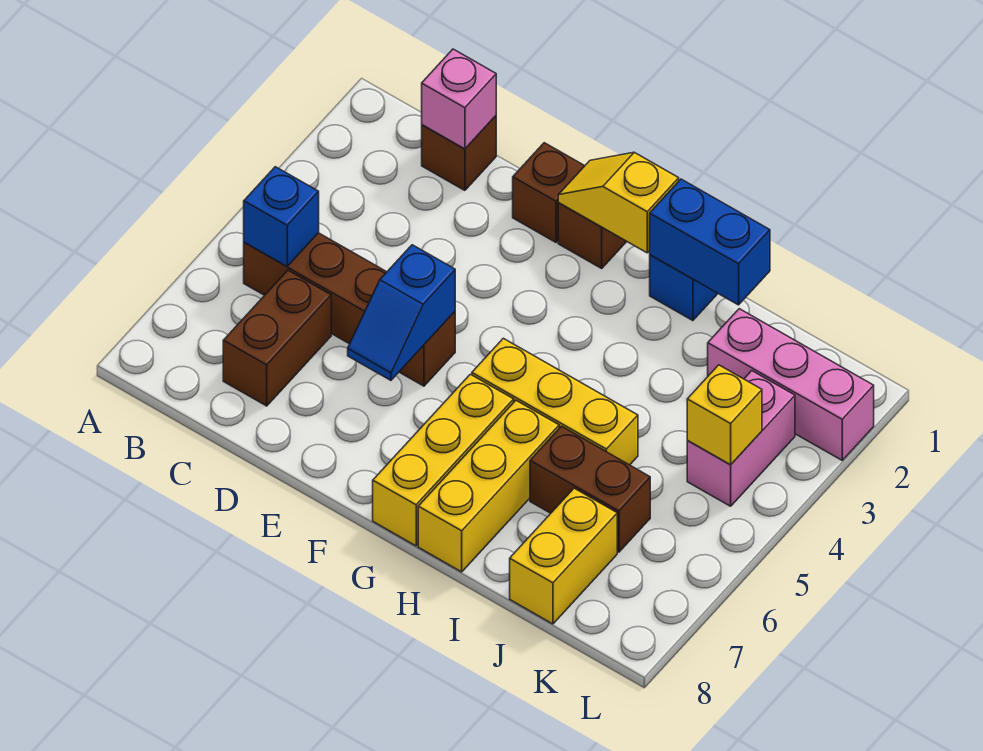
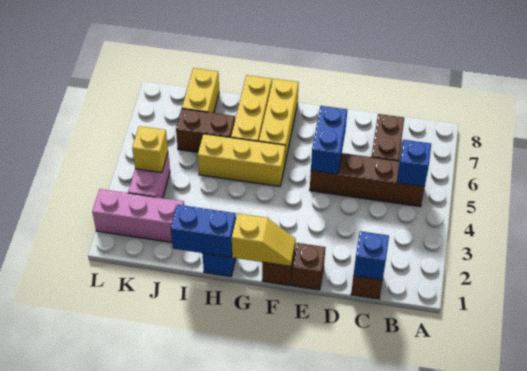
pink brick C1 level 2 -> blue brick C1 level 2
blue slope E5:E6 level 2 top 5 -> blue brick E5:E6 level 2

